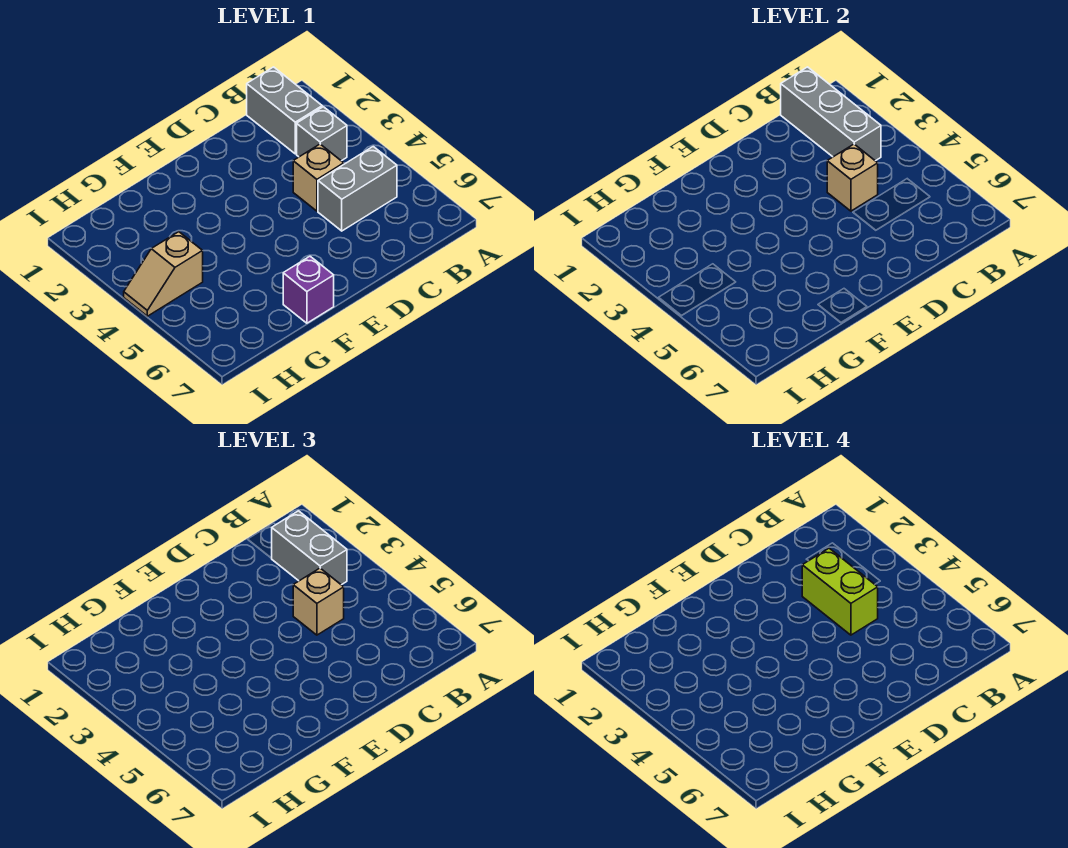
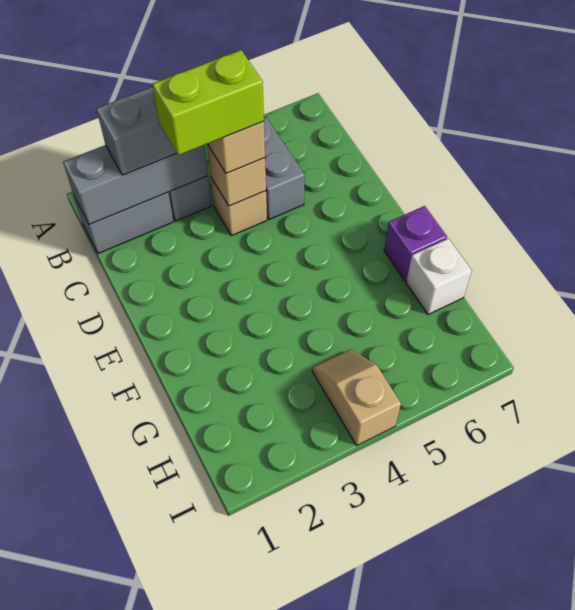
none -> white brick G7 level 1
tan slope H4:I4 level 1 top H -> tan slope H4:I4 level 1 top I

